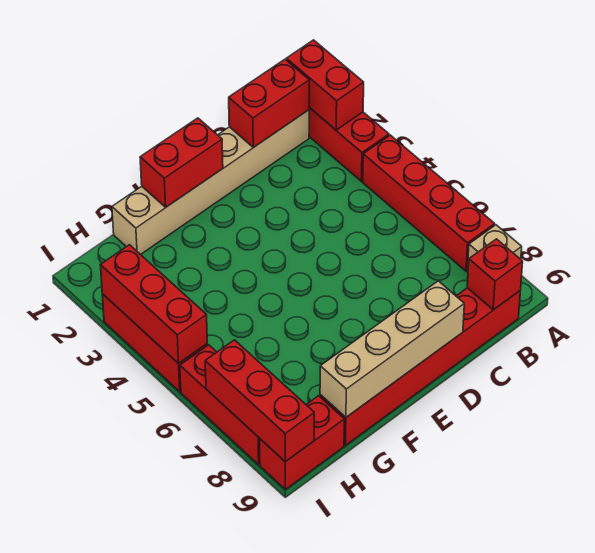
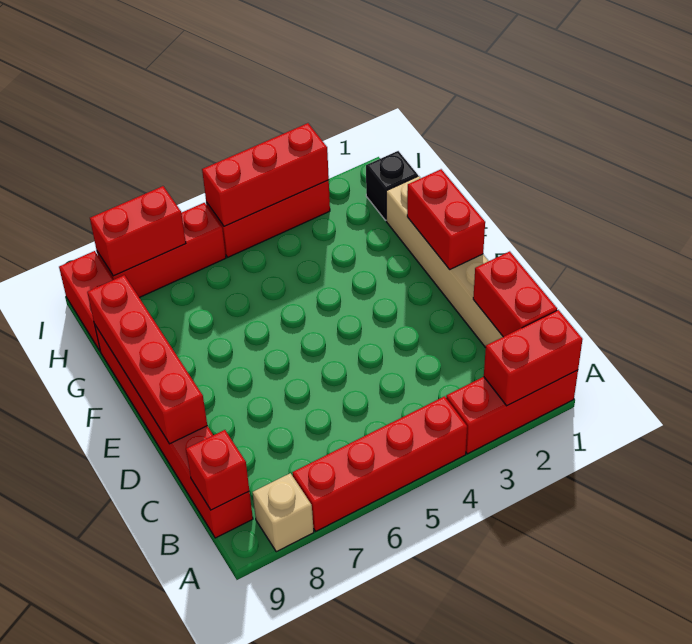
tan brick D9:G9 level 2 -> red brick D9:G9 level 2
none -> black brick H1 level 1
red brick I7:I9 level 2 -> red brick I7:I8 level 2

